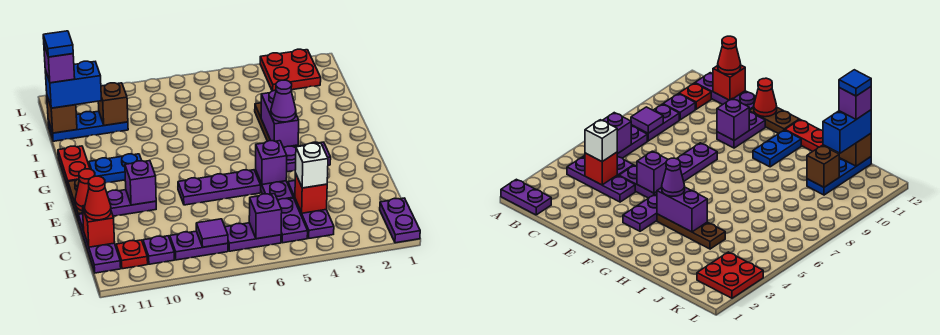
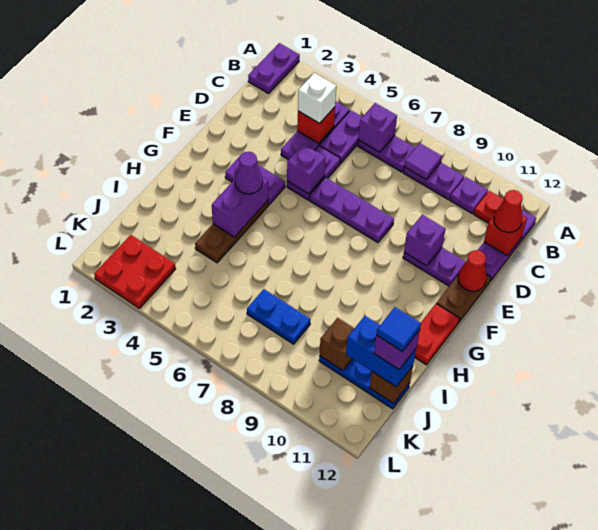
blue plate G10:G11 level 1 -> blue plate J7:J8 level 1

